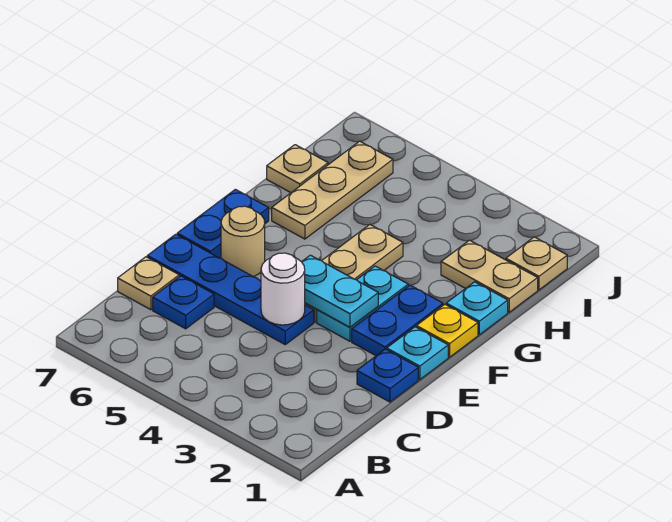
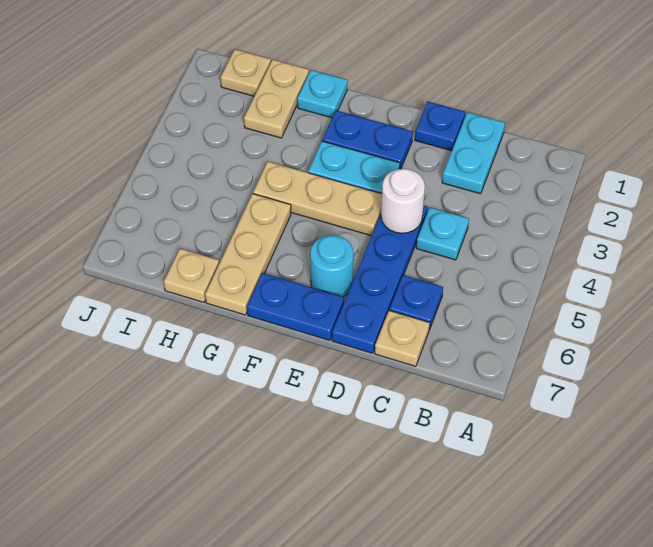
cyan plate E1 level 1 -> cyan plate C4 level 1
cyan plate E3:E4 level 2 -> cyan plate C1:C2 level 1
tan round brick E6 level 1 -> cyan round brick E6 level 1
yellow plate F1 level 1 -> none
tan plate G6:I6 level 1 -> tan plate G5:G7 level 1

